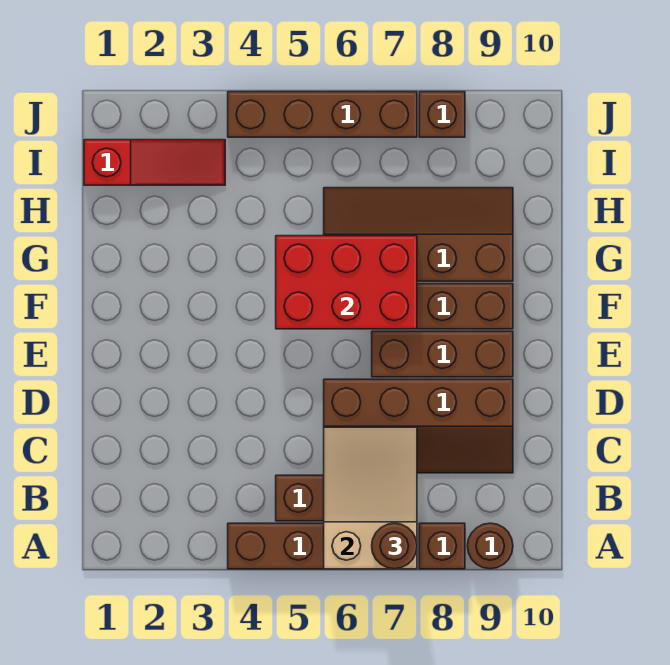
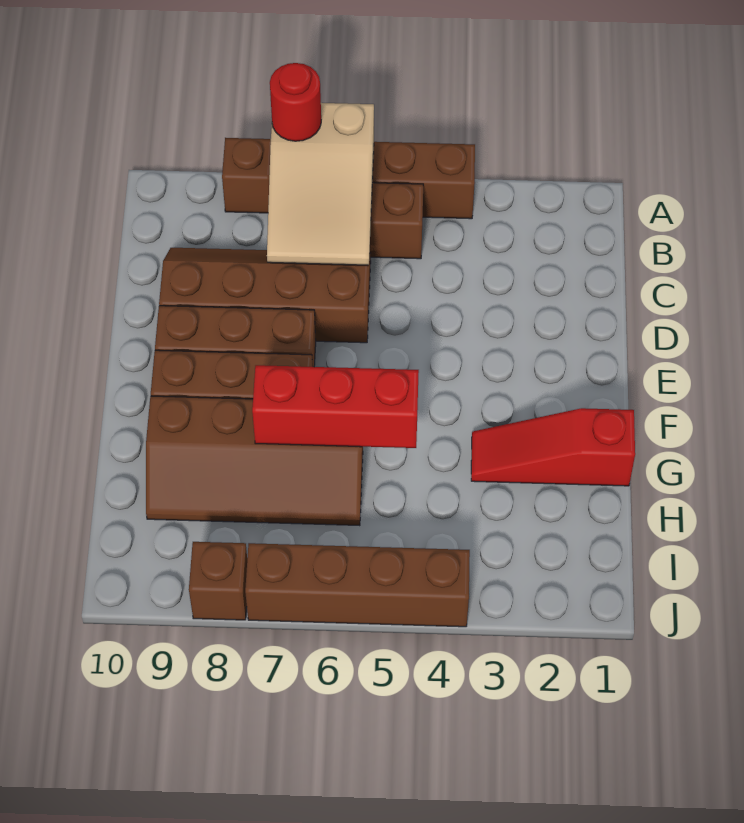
brown round brick A7 level 3 -> red round brick A7 level 3
brown round brick A9 level 1 -> none
red brick F5:G7 level 2 -> red brick G5:G7 level 2
red slope I1:I3 level 1 top 1 -> red slope G1:G3 level 1 top 1

